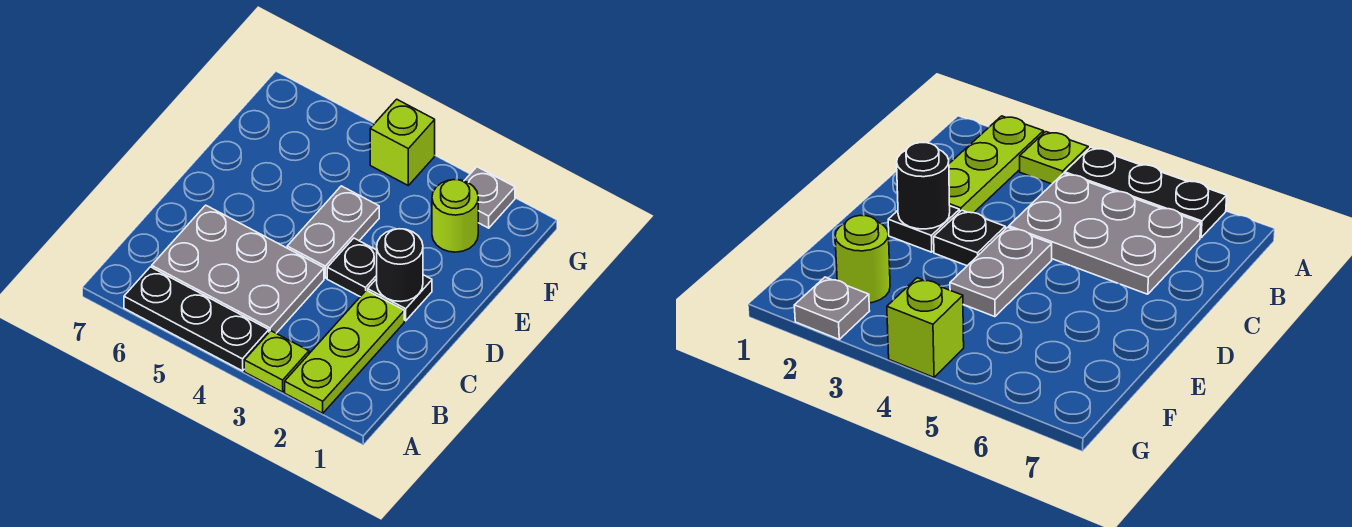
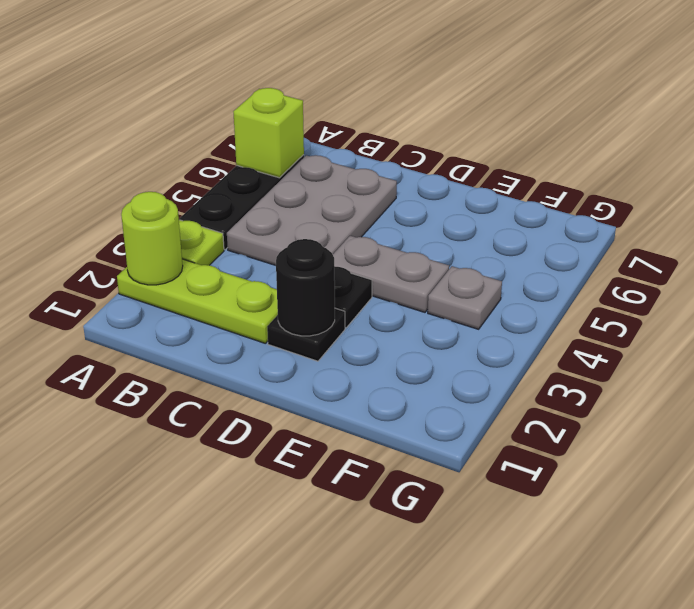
lime round brick F2 level 1 -> lime round brick A2 level 2
grey plate G2 level 1 -> grey plate F4 level 1
lime brick G4 level 1 -> lime brick A6 level 2

